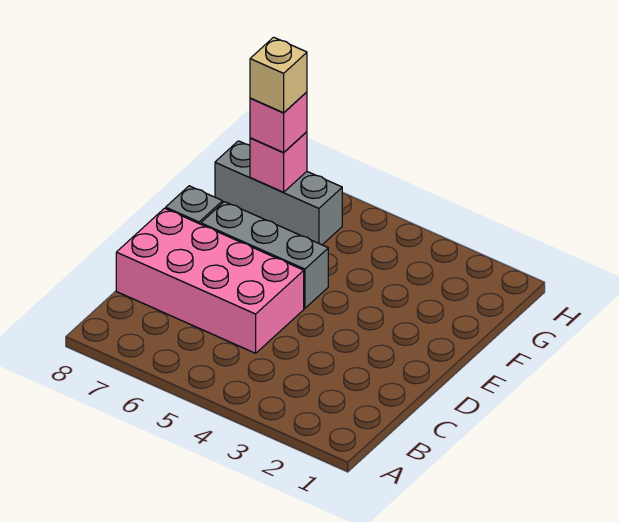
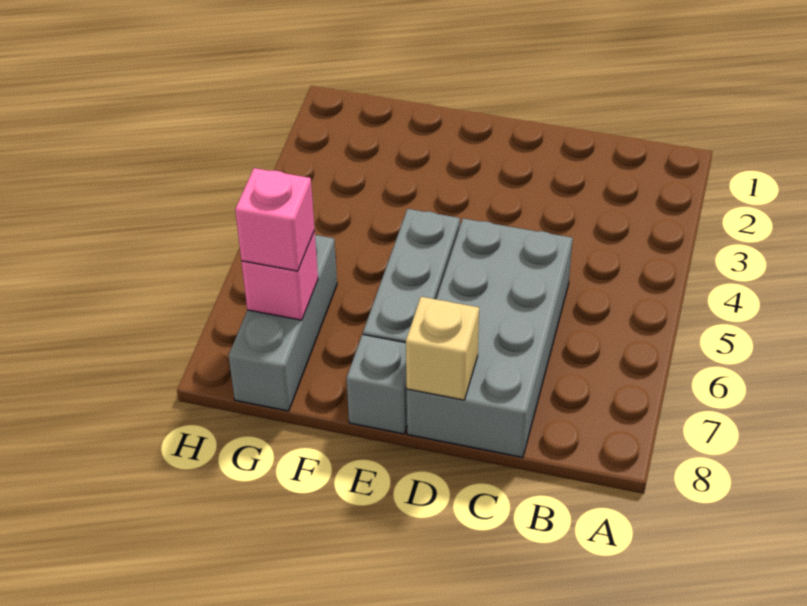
pink brick C5:D8 level 1 -> grey brick C5:D8 level 1
tan brick G7 level 4 -> tan brick D8 level 2

